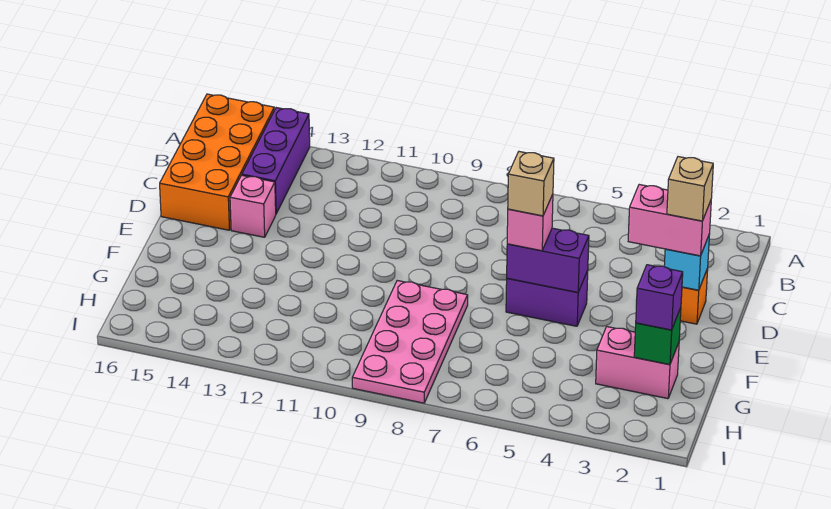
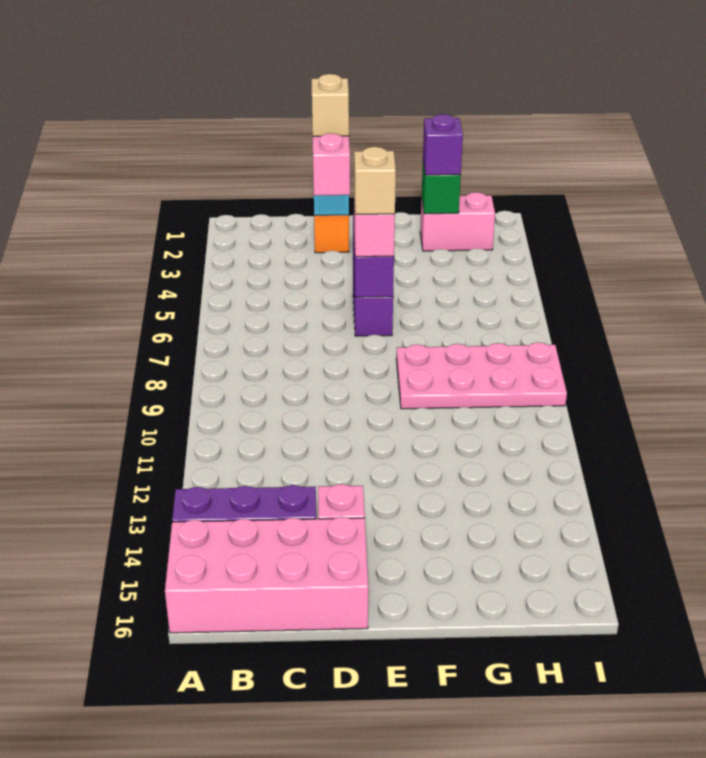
orange brick A15:D16 level 1 -> pink brick A15:D16 level 1
pink brick G2:G3 level 1 -> pink brick G2:H2 level 1

